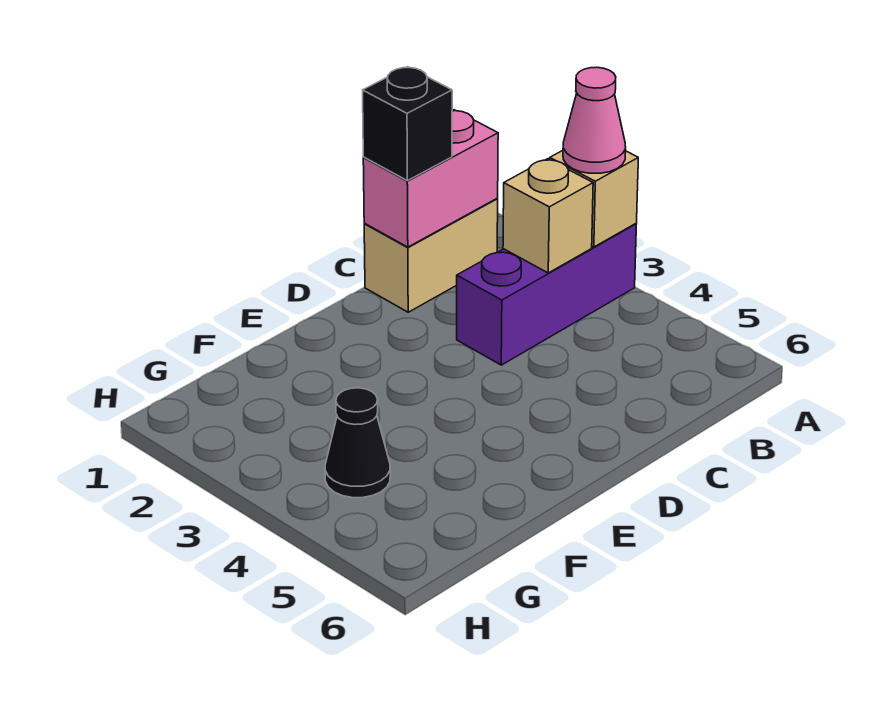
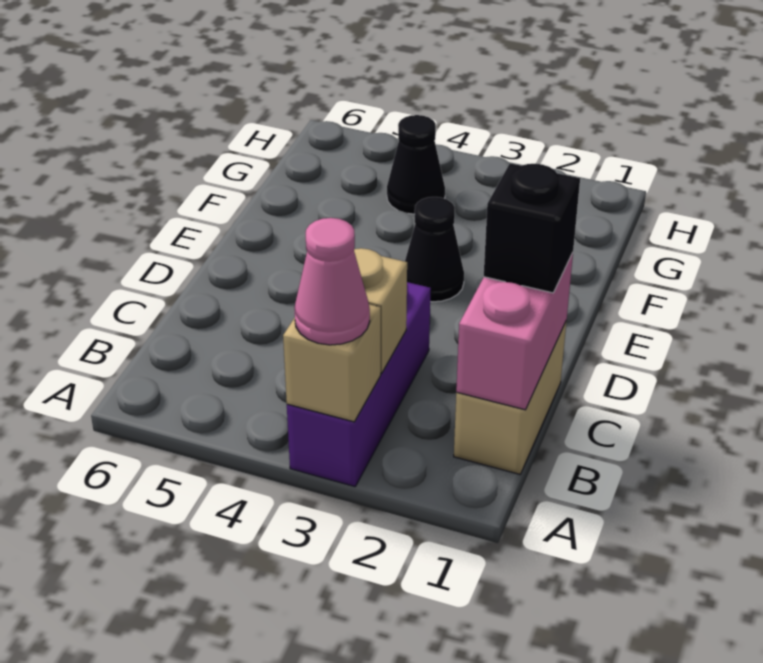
none -> black cone E3 level 1

